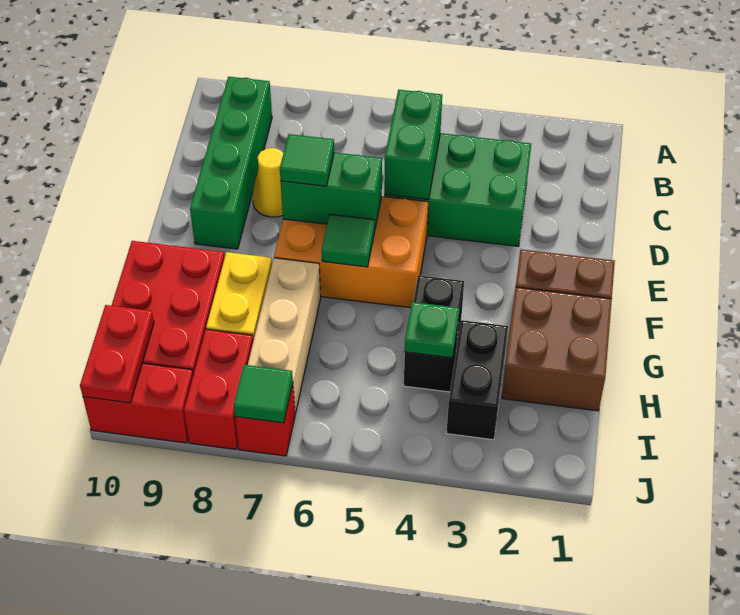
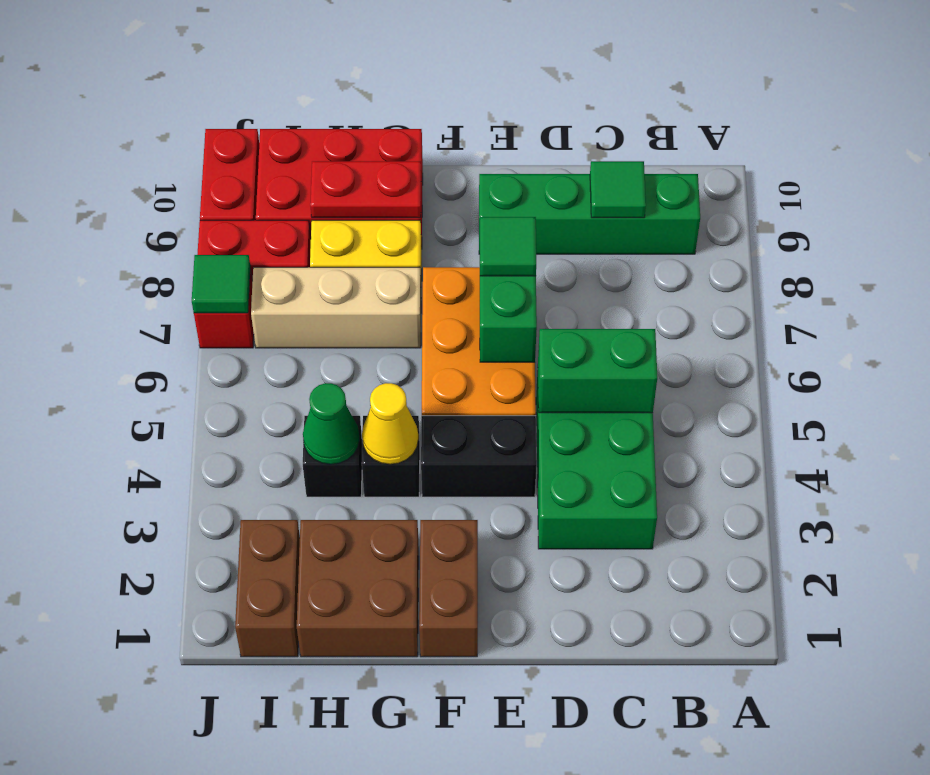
yellow cone D8 level 1 -> yellow cone G4 level 2
green tile F6 level 2 -> green tile C9 level 2
black brick H3:I3 level 1 -> black brick E4:F4 level 1
green plate H4 level 2 -> green cone H4 level 2
none -> brown brick I1:I2 level 1
red plate I10:J10 level 2 -> red plate G9:H9 level 2

